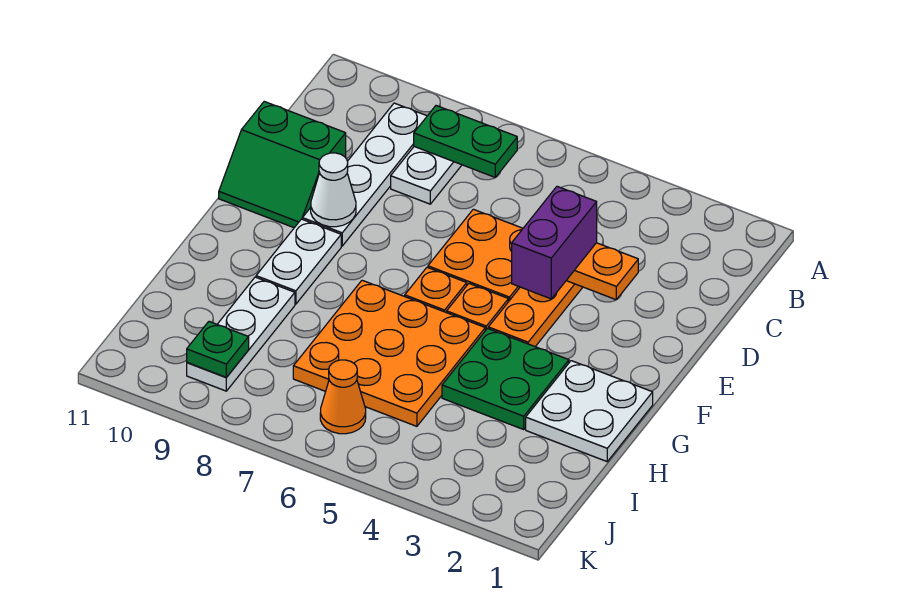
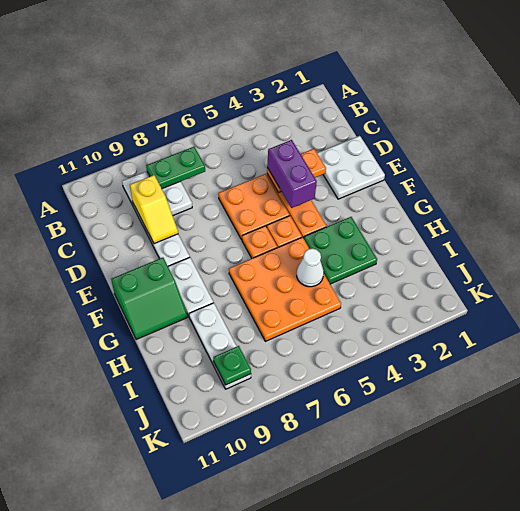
none -> yellow slope C9:D9 level 2 top C
green slope D10:E11 level 1 top D -> green slope F10:G11 level 1 top F
white cone E9 level 2 -> white cone H5 level 2
white plate G1:H2 level 1 -> white plate D1:E2 level 1
orange cone J6 level 1 -> none

